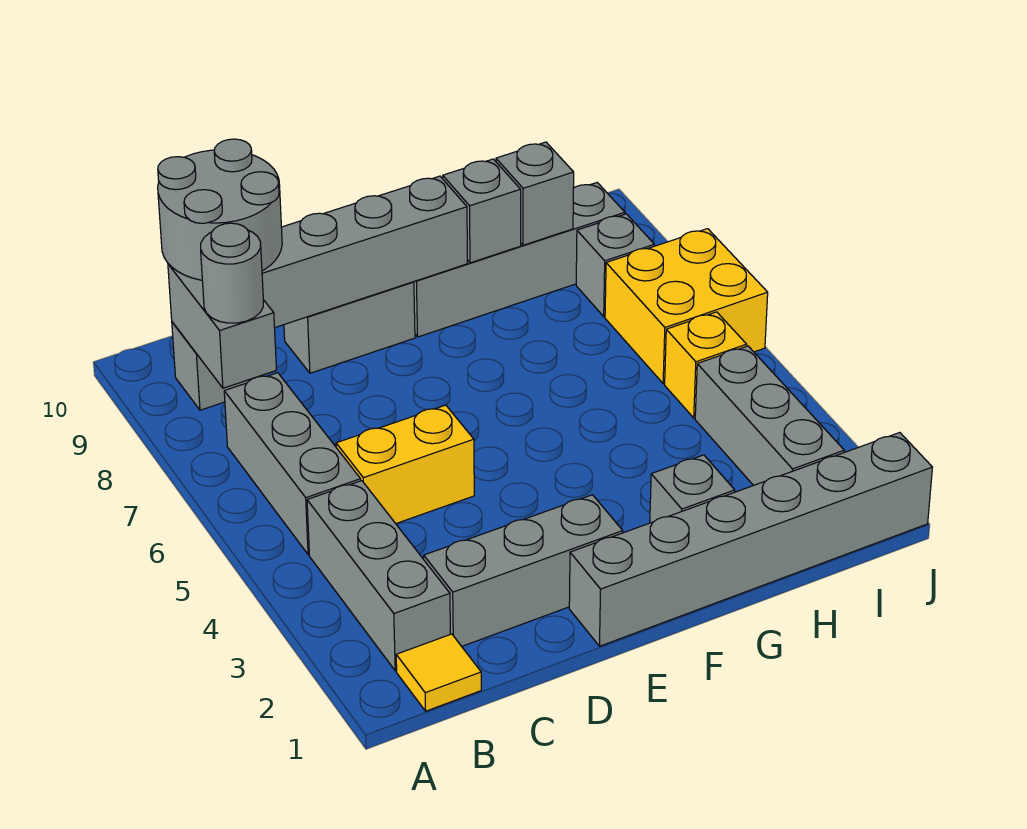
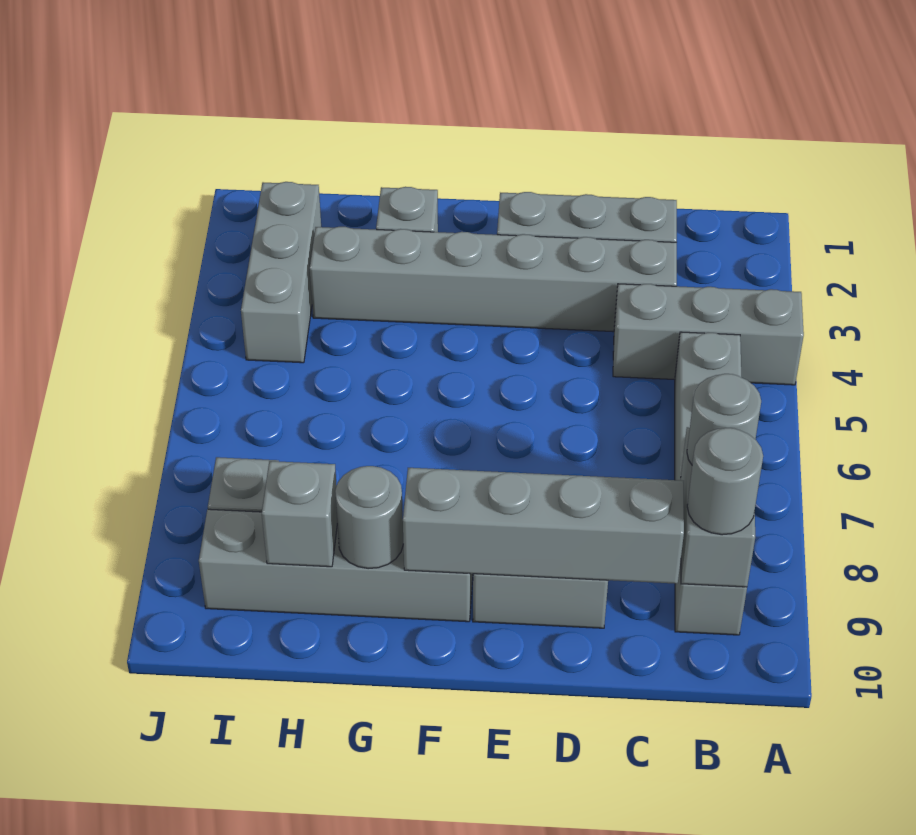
yellow tile B1 level 1 -> none
grey brick B2:B4 level 1 -> grey brick A4:C4 level 1
grey round brick B9:C10 level 3 -> grey round brick B9 level 3
yellow brick C5:D5 level 1 -> none
grey brick E1:J1 level 1 -> grey brick C3:H3 level 1
grey brick G9 level 2 -> grey round brick G9 level 2
yellow brick I5 level 1 -> none
yellow brick I6:J7 level 1 -> none

